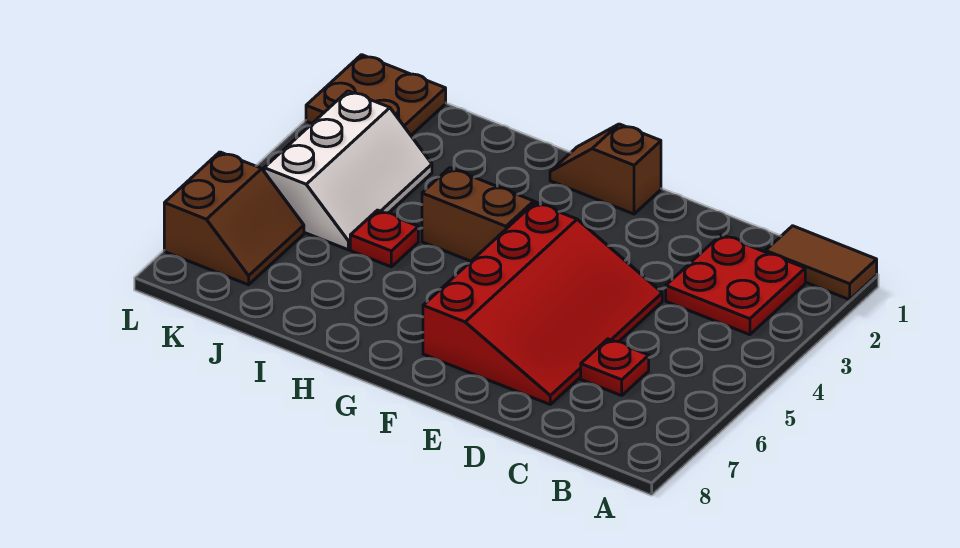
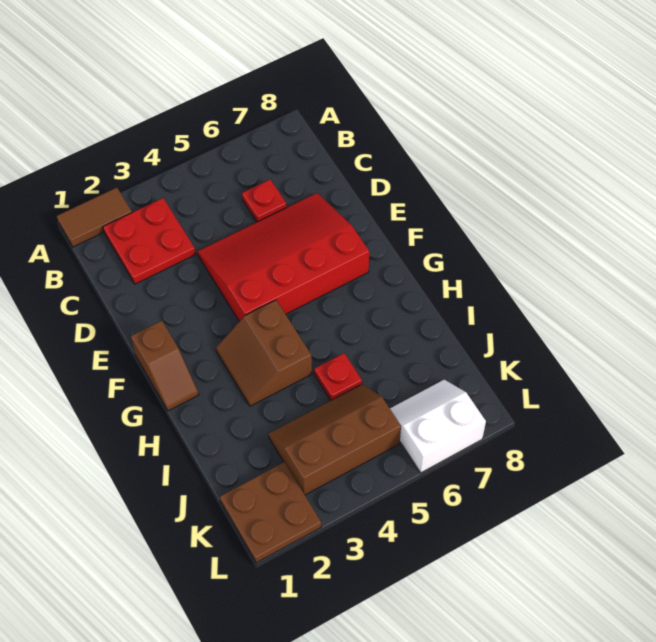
brown tile A1:B1 level 1 -> brown tile A1:A2 level 1
white slope J3:K5 level 1 top K -> brown slope J3:K5 level 1 top K
brown slope K6:L7 level 1 top L -> white slope K6:L7 level 1 top L

